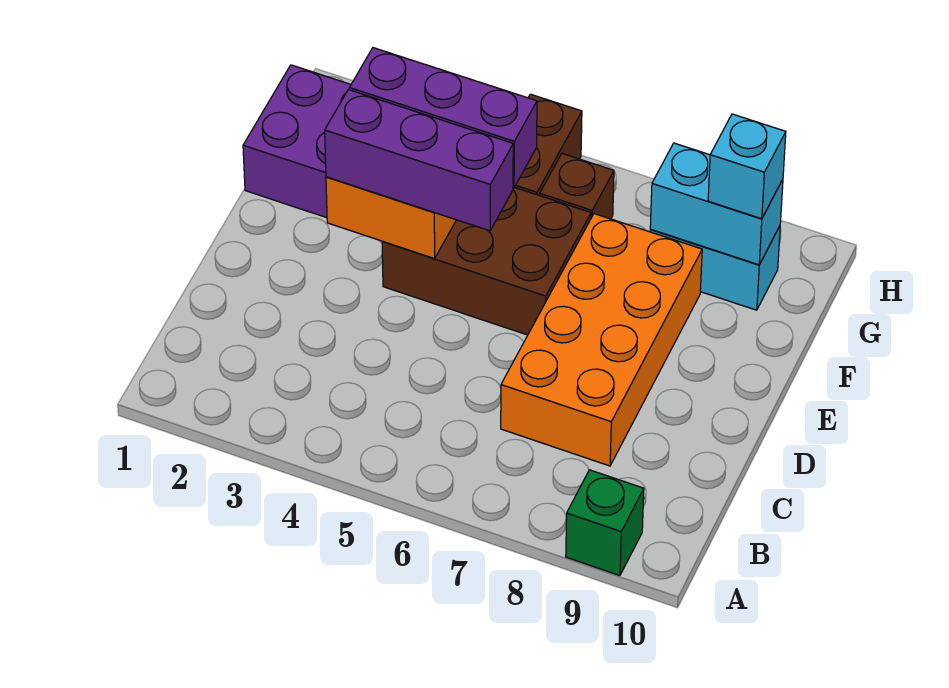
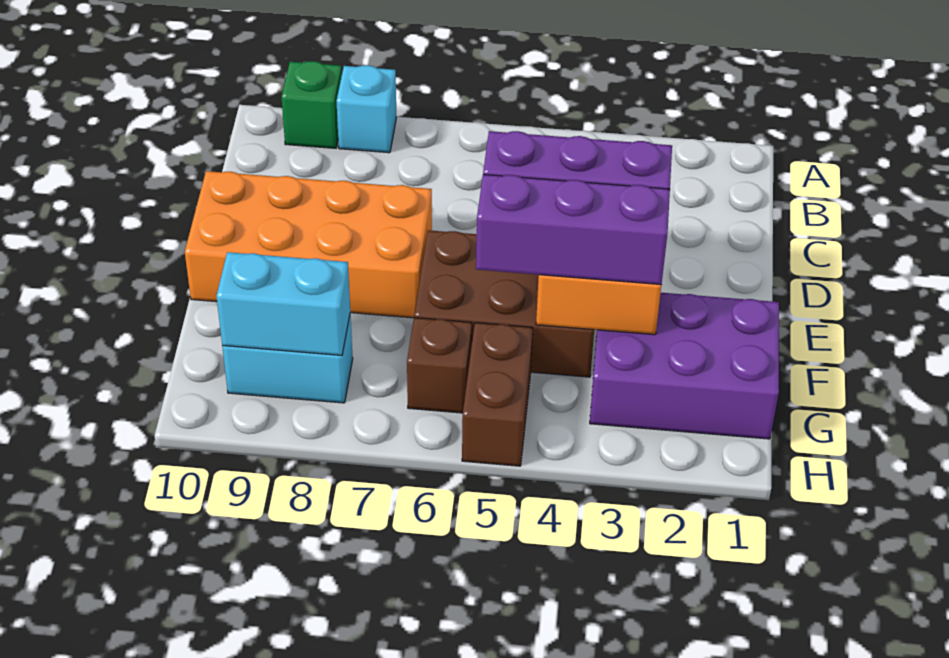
orange brick C7:F8 level 1 -> orange brick D7:E10 level 1
cyan brick G9 level 3 -> cyan brick A8 level 1

